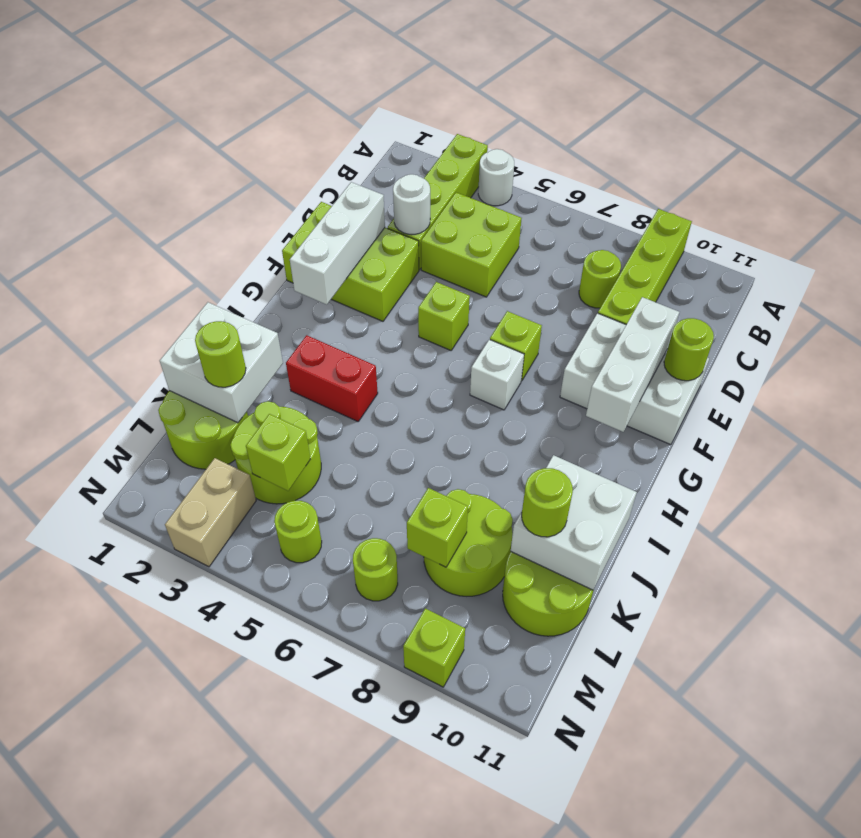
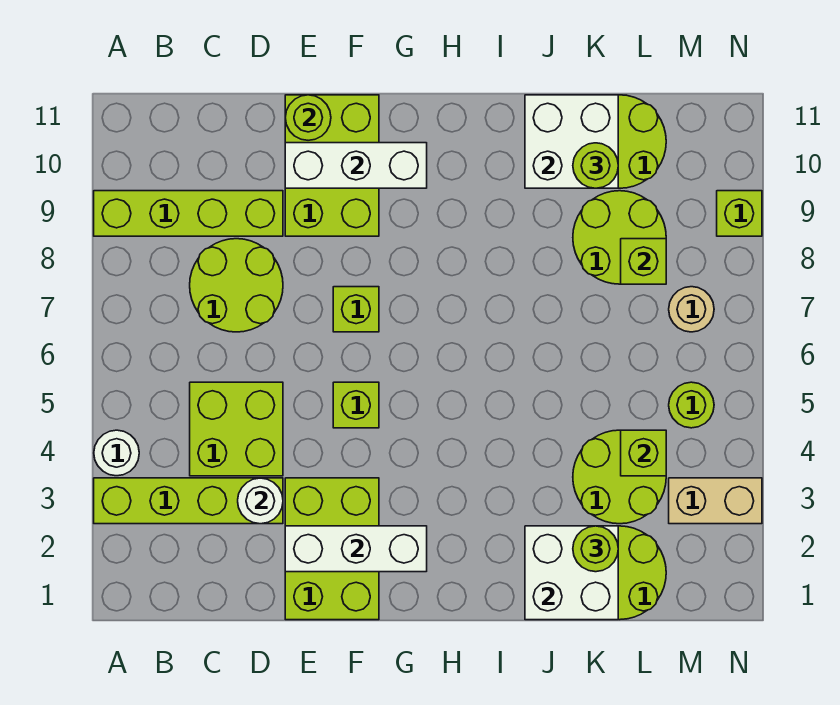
lime round brick C8 level 1 -> lime round brick C7:D8 level 1
white brick E9:F11 level 1 -> lime brick E9:F11 level 1
white brick G7 level 1 -> none
red brick I3:I4 level 1 -> none
lime round brick M7 level 1 -> tan round brick M7 level 1

